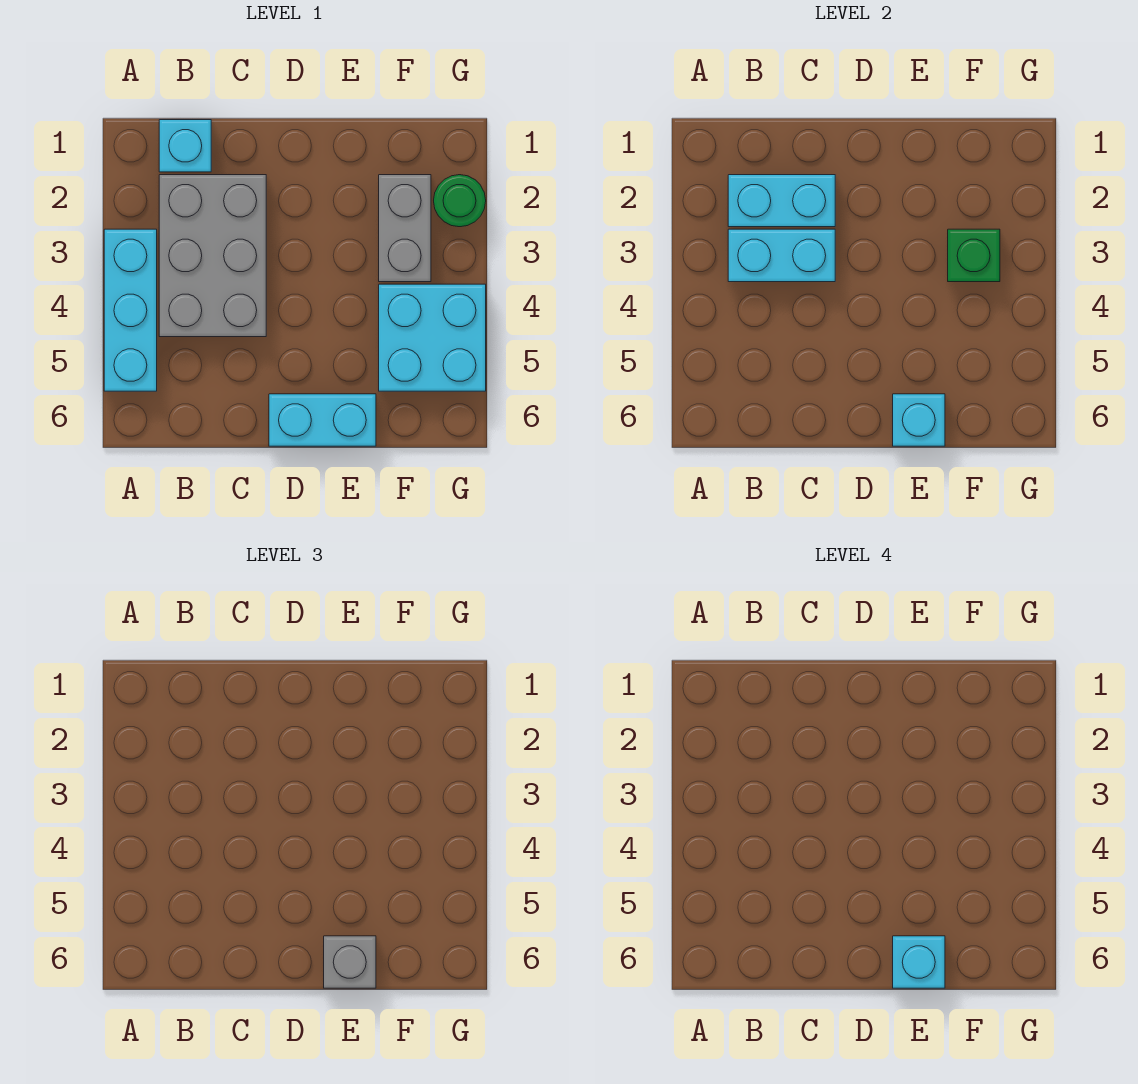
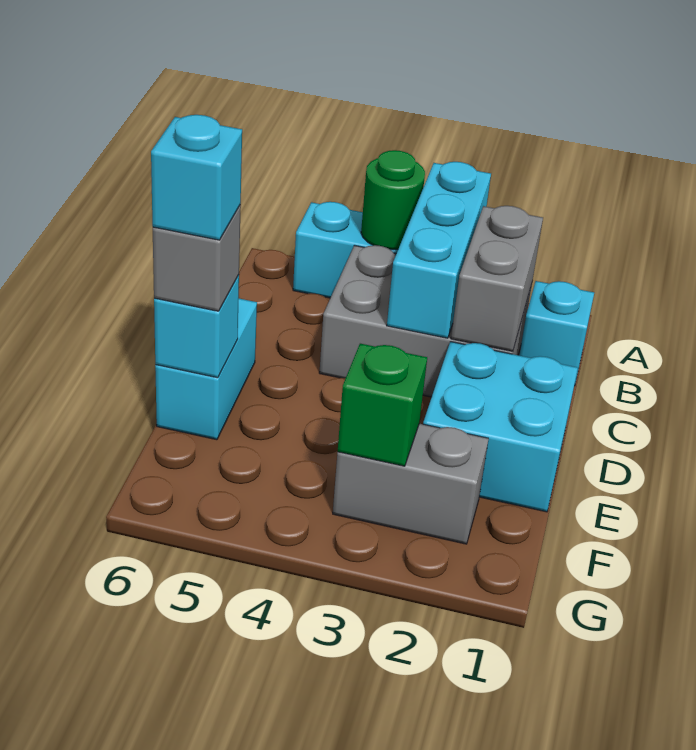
cyan brick B2:C2 level 2 -> grey brick B2:C2 level 2
cyan brick B3:C3 level 2 -> cyan brick A3:C3 level 2
cyan brick F4:G5 level 1 -> cyan brick D1:E2 level 1
green round brick G2 level 1 -> green round brick A4 level 2

